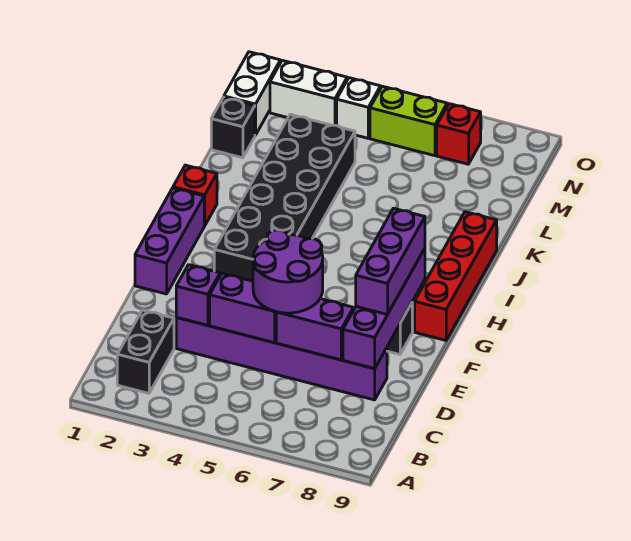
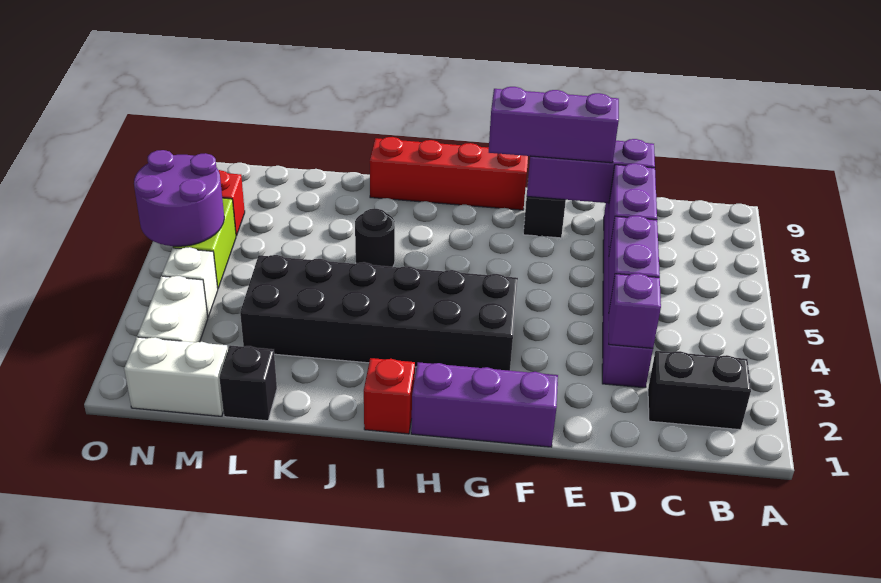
purple round brick D5:E6 level 3 -> purple round brick N5:O6 level 2
purple brick D8:G8 level 2 -> purple brick D8:F8 level 2
none -> black round brick J6 level 1

